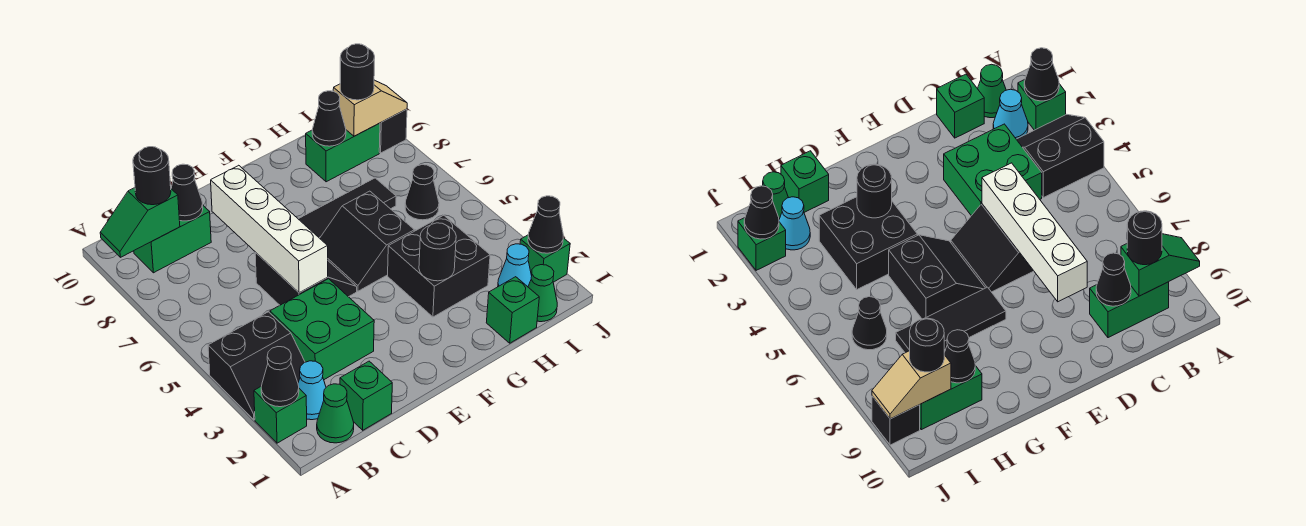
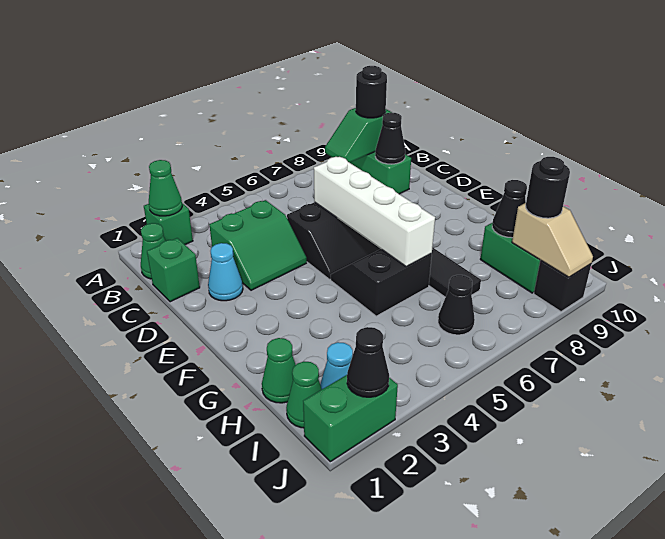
black cone A2 level 2 -> green cone A2 level 2
black slope A3:B4 level 1 top 4 -> none
green slope A9:B9 level 2 top B -> green slope B8:B9 level 2 top 9
cyan cone B2 level 1 -> cyan cone D2 level 1
green brick C3:D4 level 1 -> green slope C3:D4 level 1 top C
white brick D5:D8 level 2 -> white brick D6:G6 level 2
black brick G3:H4 level 1 -> none
black round brick G3 level 2 -> none
green brick H1 level 1 -> green cone H1 level 1
green brick J2 level 1 -> green brick J1:J2 level 1

